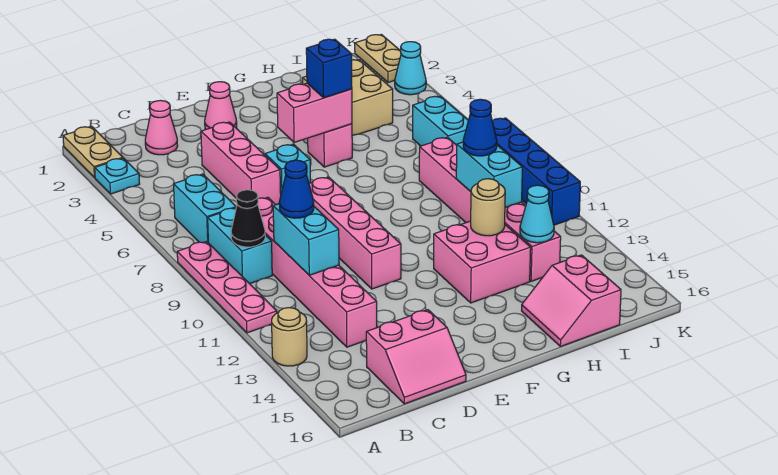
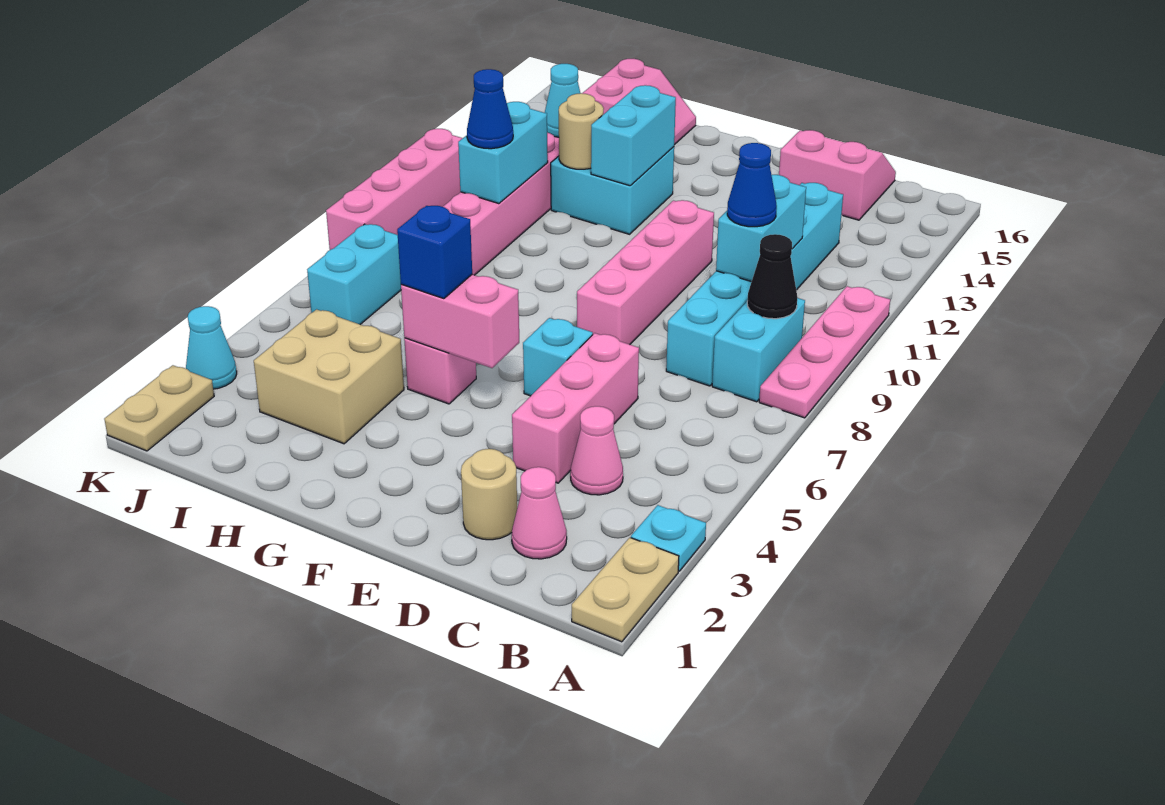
tan round brick A13 level 1 -> tan round brick D2 level 1
cyan brick B6:B7 level 1 -> cyan brick G12:G13 level 2
pink brick C8:C13 level 1 -> cyan brick C8:C13 level 1
pink cone E2 level 1 -> pink cone C4 level 1
pink brick G12:H13 level 1 -> cyan brick G12:H13 level 1
blue brick K8:K11 level 1 -> pink brick K8:K11 level 1

